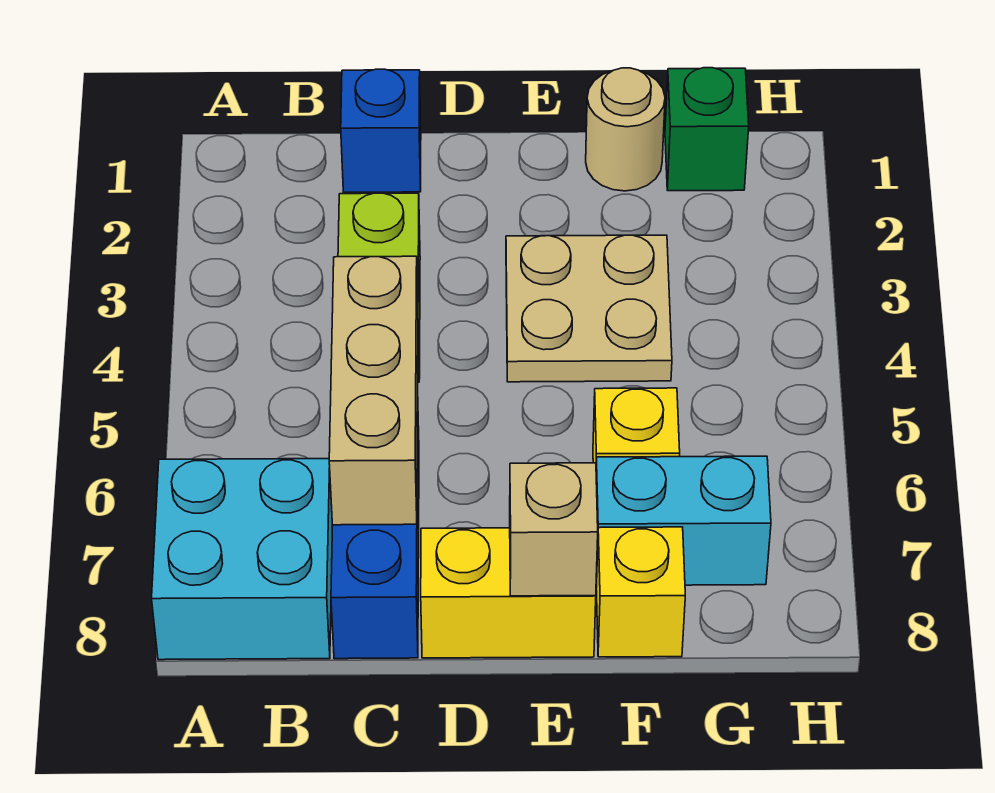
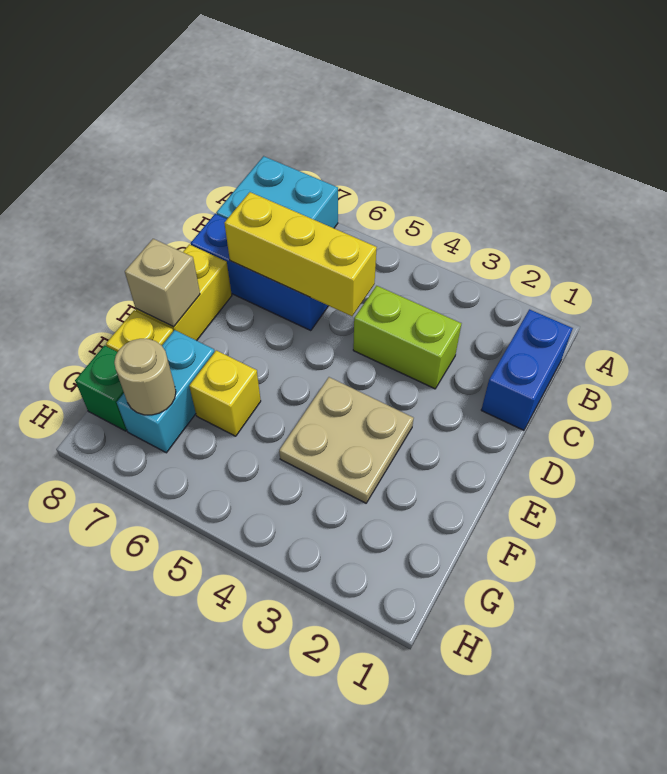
blue brick C1 level 1 -> blue brick B1:C1 level 1
tan brick C5:C7 level 2 -> yellow brick C5:C7 level 2
tan round brick F1 level 1 -> tan round brick G7 level 2
green brick G1 level 1 -> green brick G8 level 1

